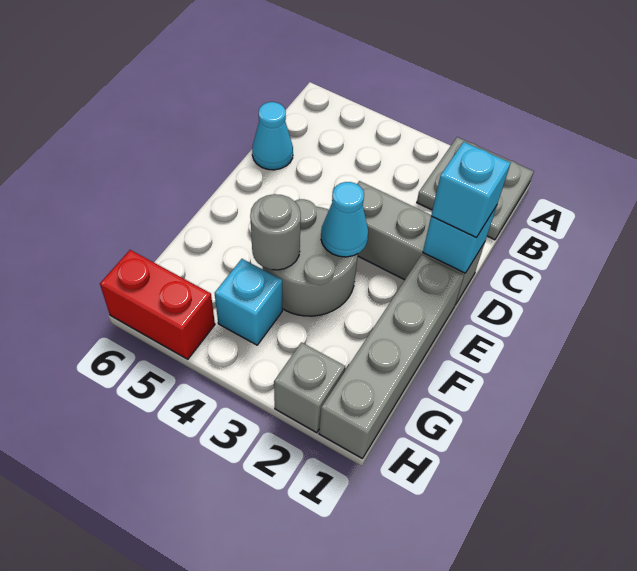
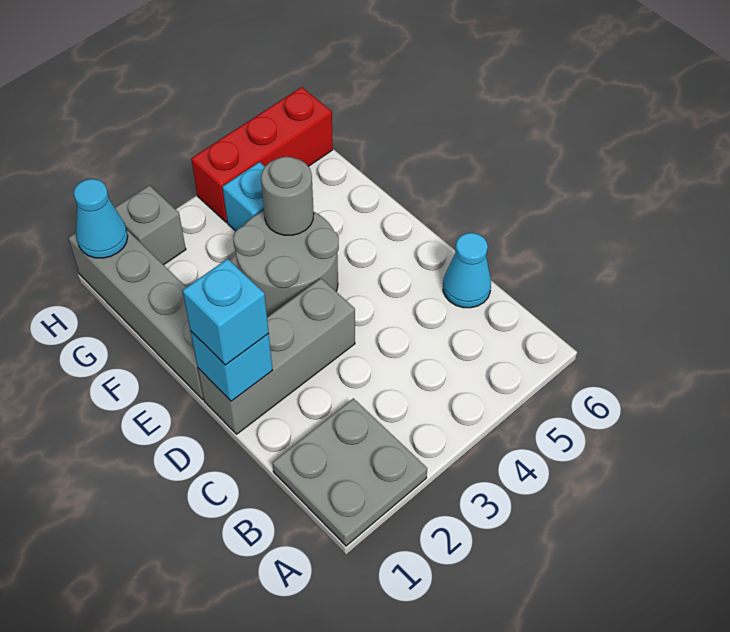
cyan cone E3 level 2 -> cyan cone H1 level 2
red brick H5:H6 level 1 -> red brick H4:H6 level 1

